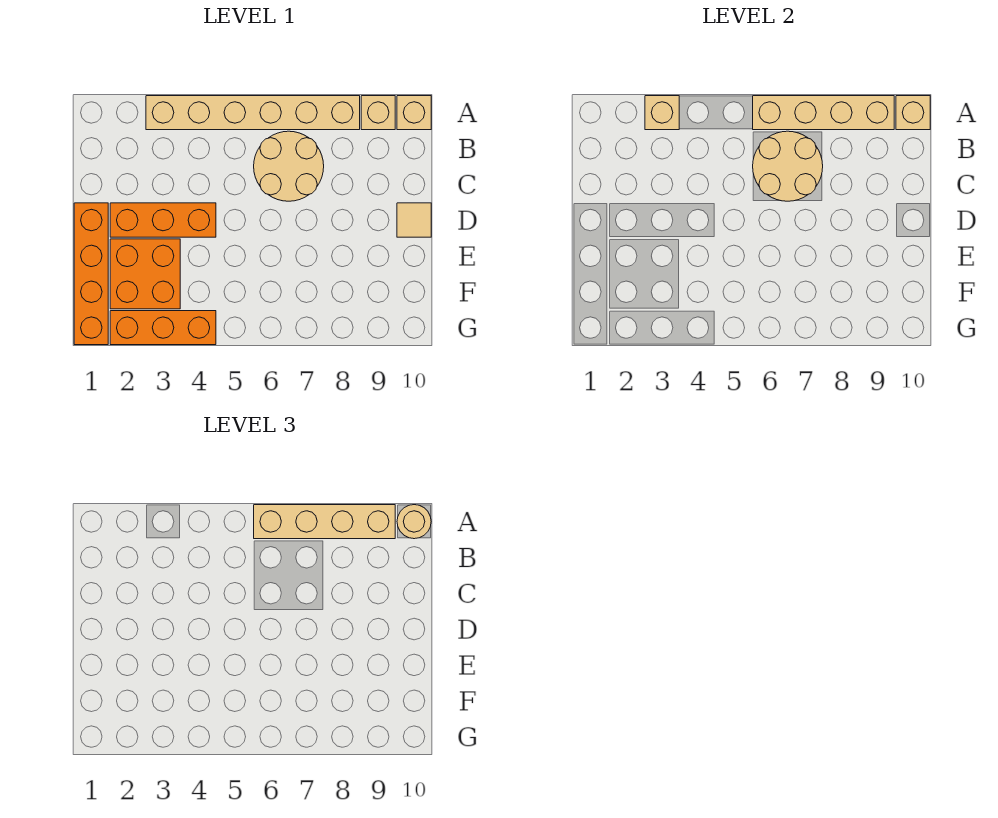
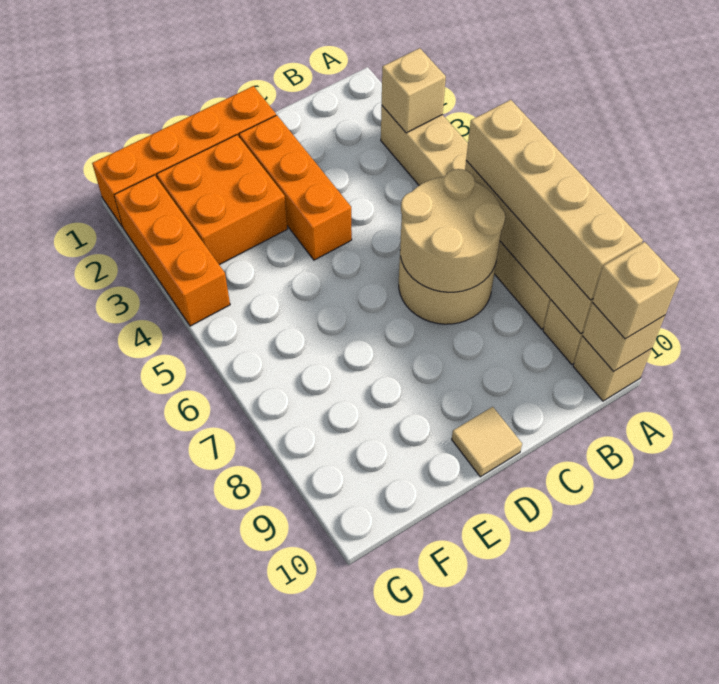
tan round brick A10 level 3 -> tan brick A10 level 3

